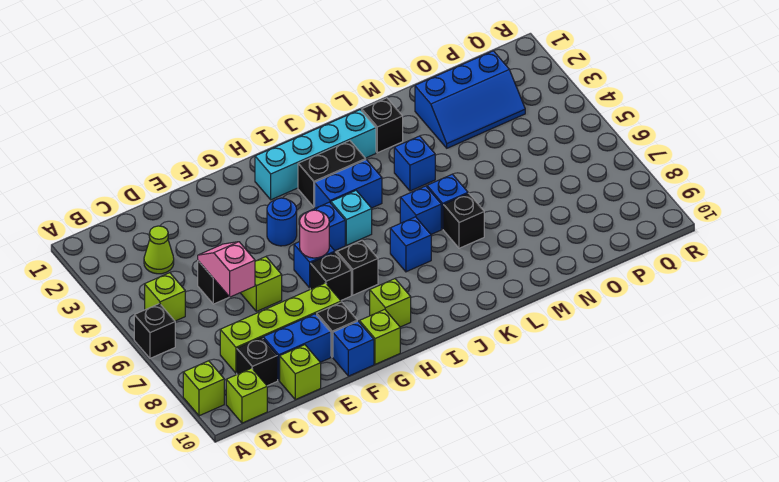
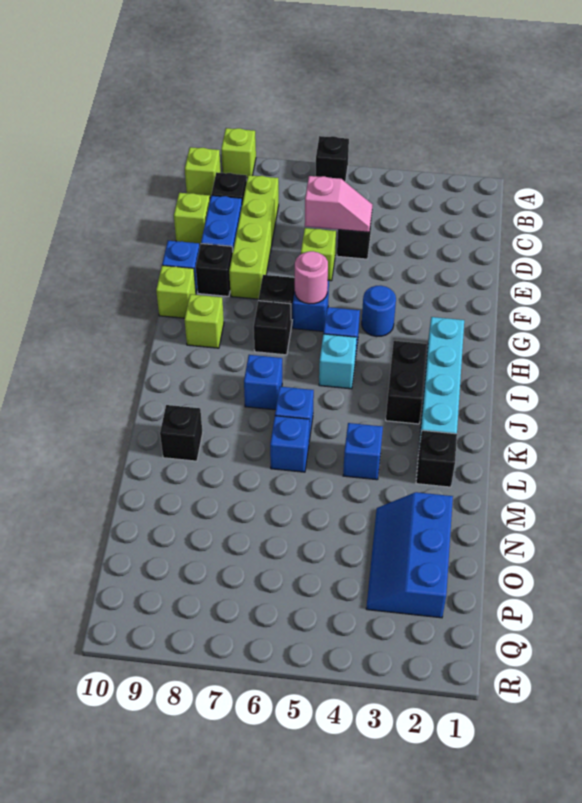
lime brick B5 level 1 -> none
lime cone C3 level 1 -> none
blue brick I4:J4 level 1 -> none
black brick L7 level 1 -> black brick L9 level 1

